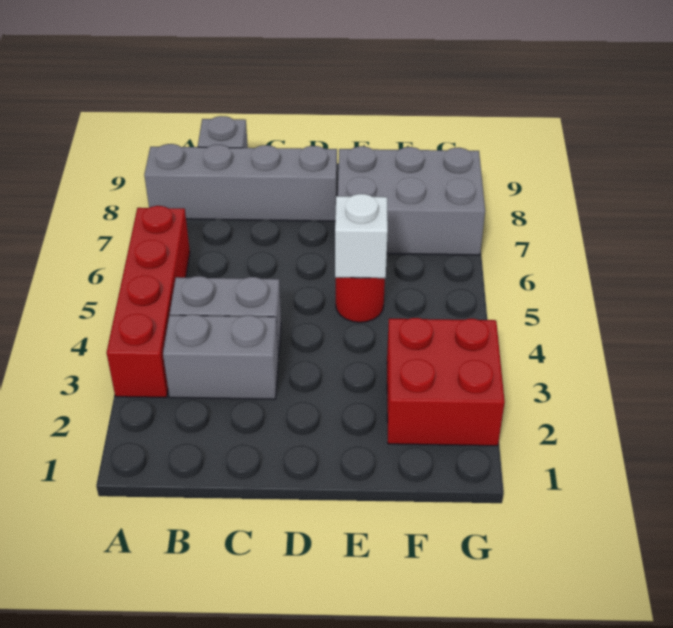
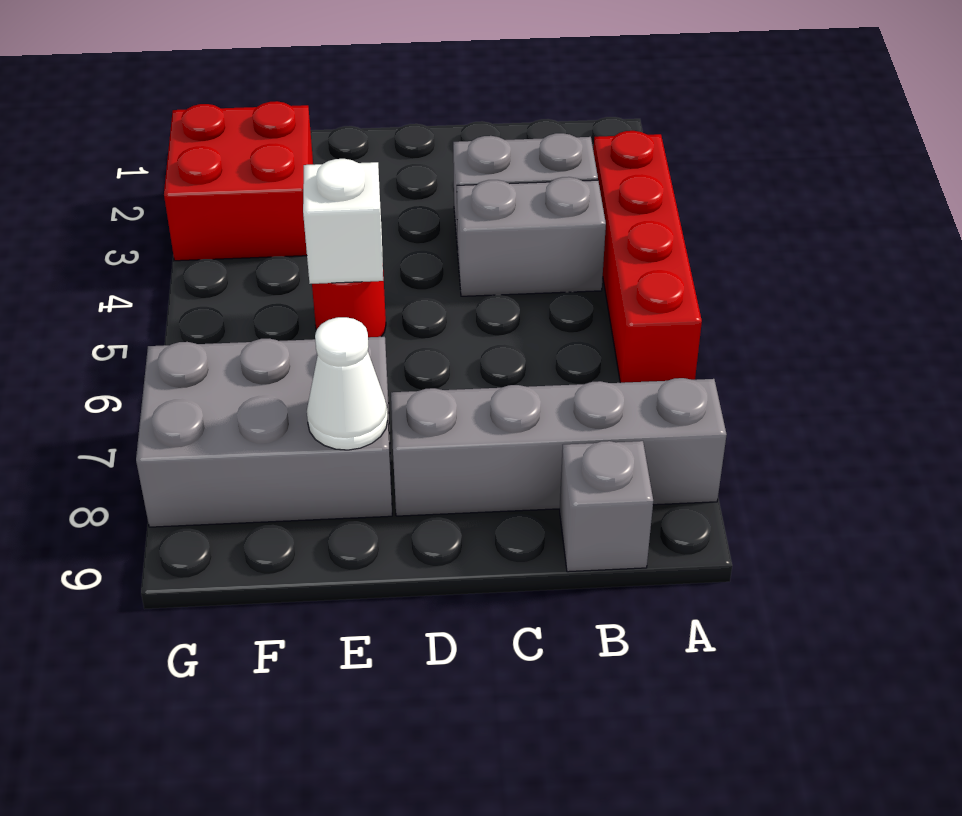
none -> white cone E8 level 2

